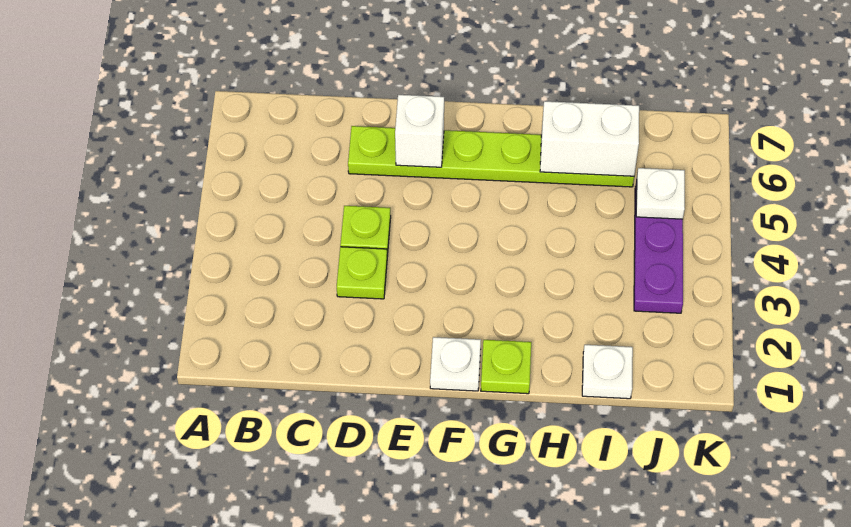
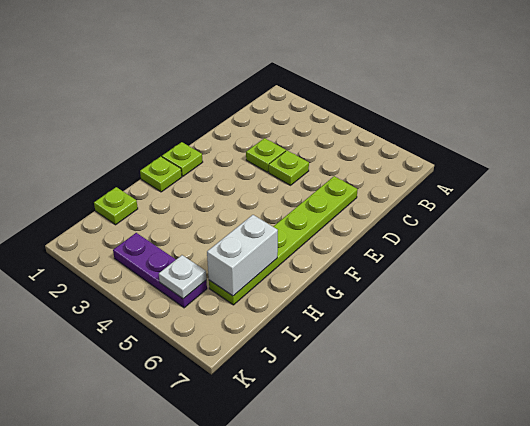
white brick E6 level 2 -> none
white plate F1 level 1 -> lime plate F1 level 1
white plate I1 level 1 -> lime plate I1 level 1

